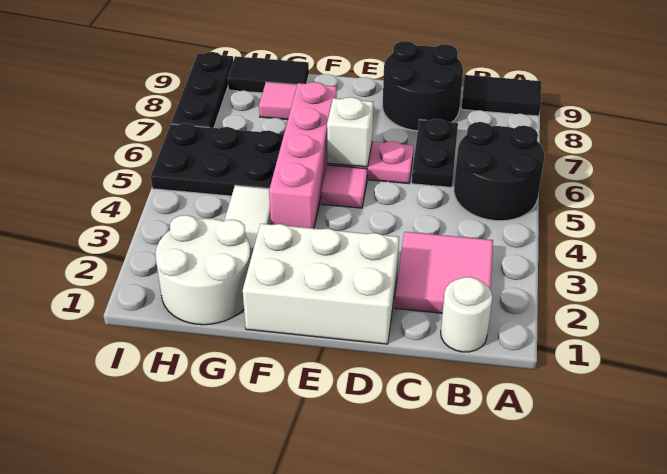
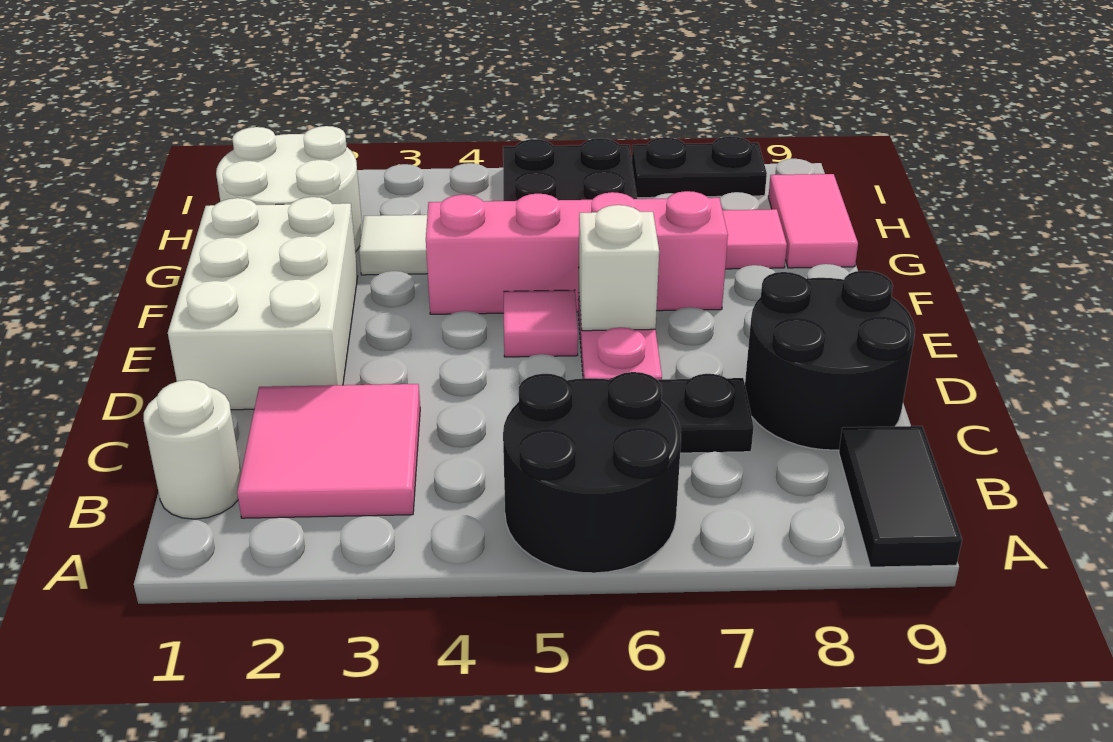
black tile G9:H9 level 1 -> pink tile G9:H9 level 1
black plate I7:I9 level 1 -> black plate I7:I8 level 1

